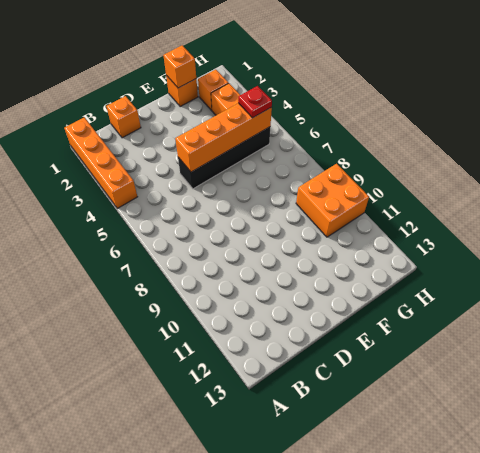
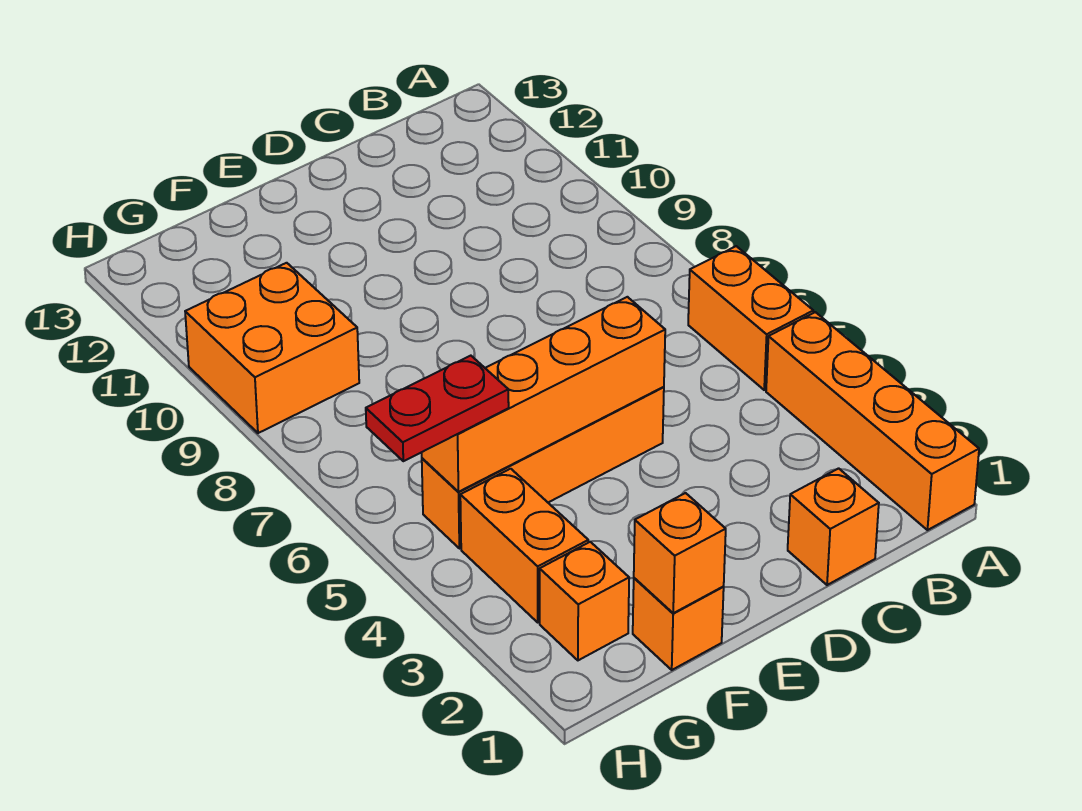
none -> orange brick A5:A6 level 1
black brick D5:G5 level 1 -> orange brick D5:G5 level 1
red plate G5 level 3 -> red plate G5:H5 level 3

